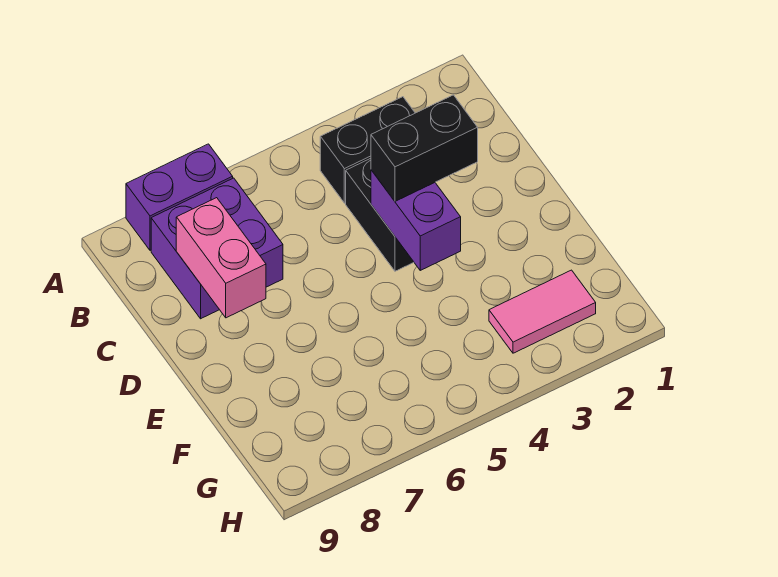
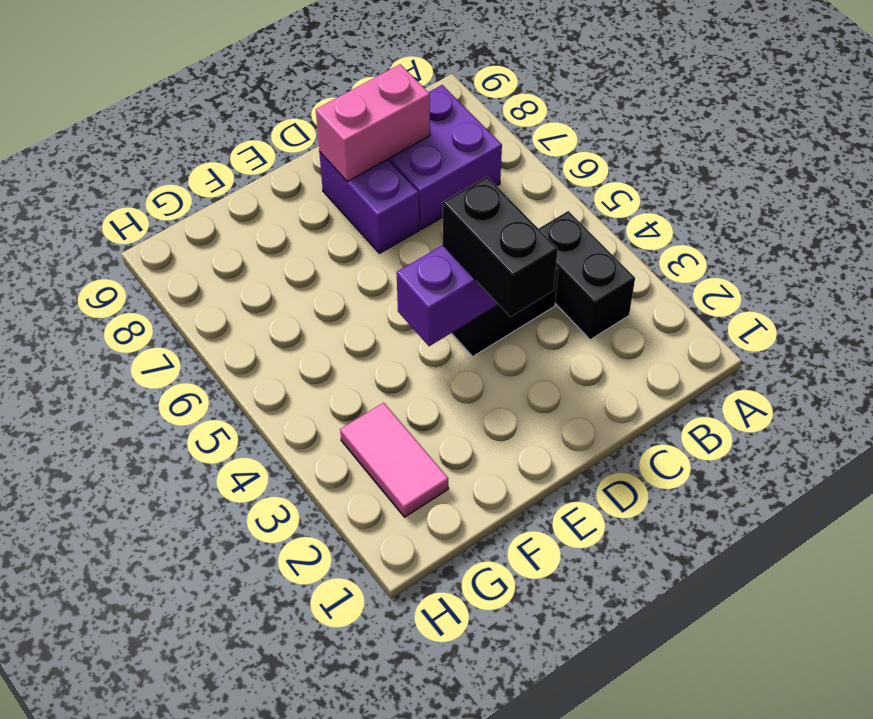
purple brick A7:A8 level 1 -> purple brick D7:D8 level 1

